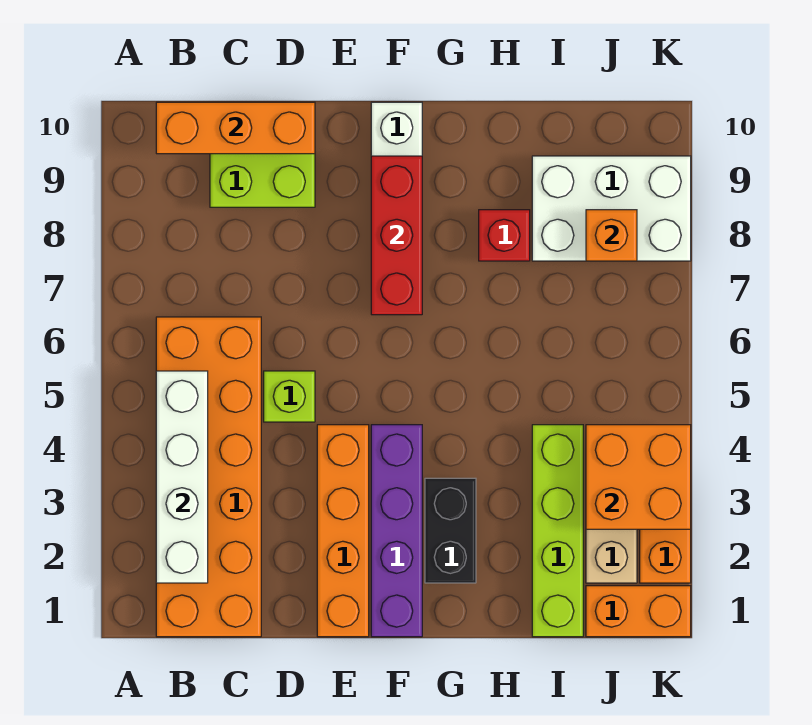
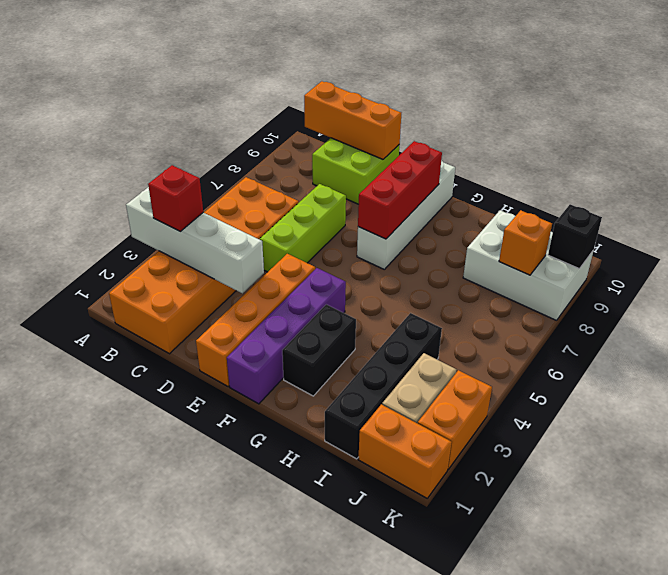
white brick B2:B5 level 2 -> white brick A3:D3 level 2
lime brick D5 level 1 -> lime brick D5:D7 level 1
red brick H8 level 1 -> red brick B3 level 3
lime brick I1:I4 level 1 -> black brick I1:I4 level 1
orange brick J3:K4 level 2 -> none
none -> black brick K9 level 2

